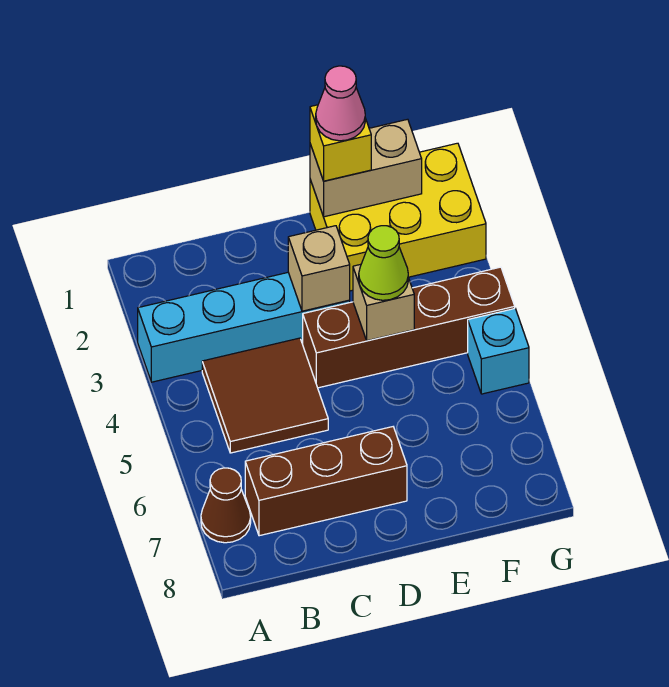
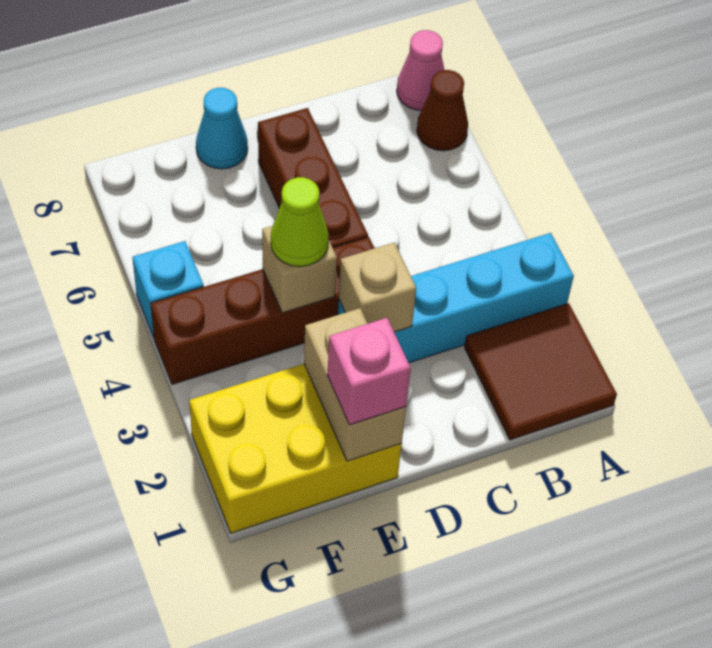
brown tile B4:C5 level 1 -> brown tile A1:B2 level 1
brown brick B7:D7 level 1 -> brown brick D5:D7 level 1
tan brick E1:F1 level 2 -> tan brick E1:E2 level 2
yellow brick E1 level 3 -> pink brick E1 level 3
pink cone E1 level 4 -> pink cone A8 level 1
none -> cyan cone E8 level 1

